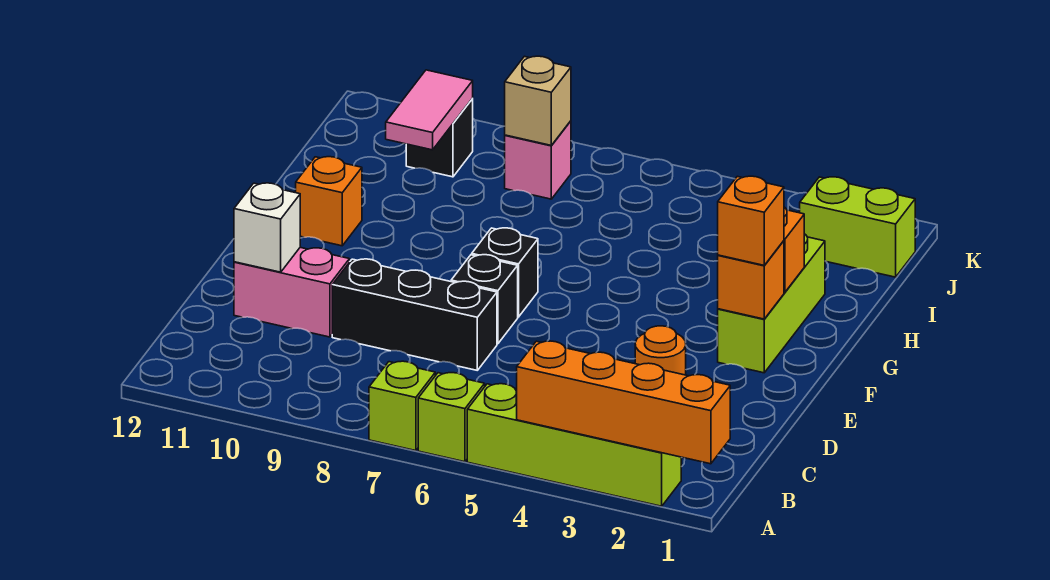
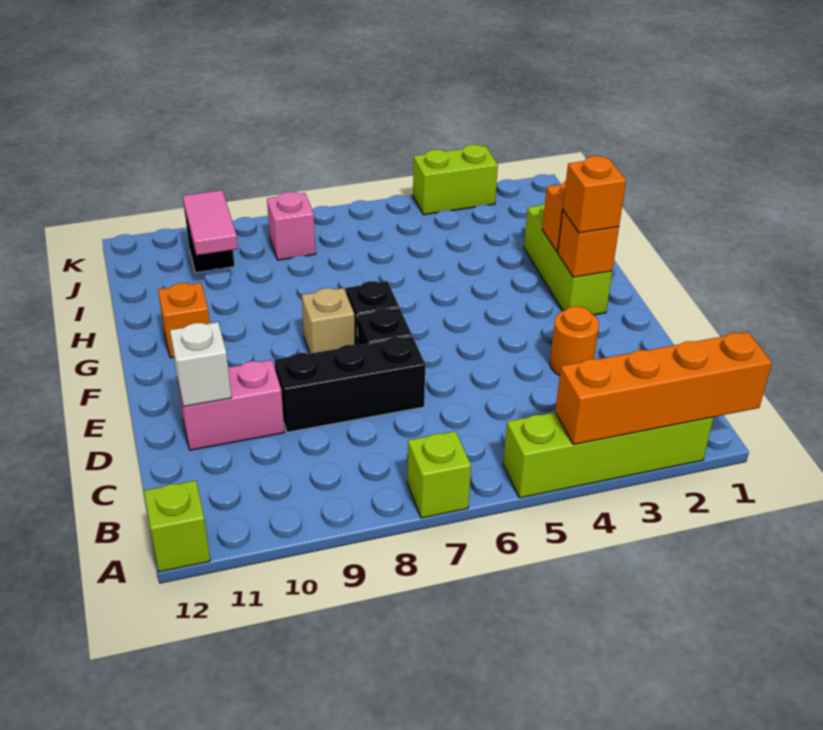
lime brick A6 level 1 -> lime brick A12 level 1
lime brick J1:J2 level 1 -> lime brick K3:K4 level 1
tan brick J8 level 2 -> tan brick F8 level 1

